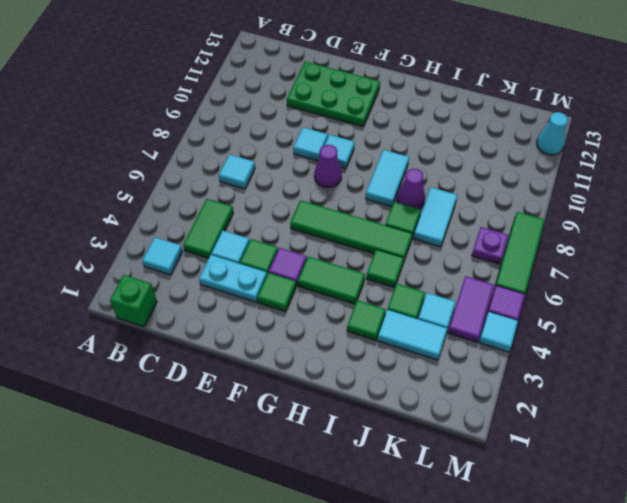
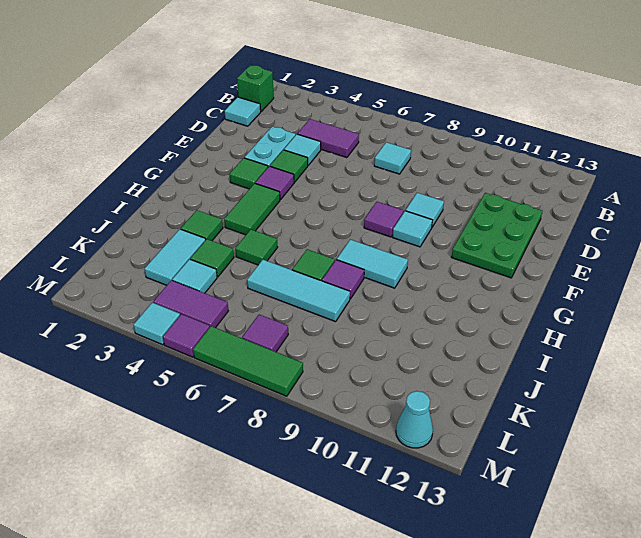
cyan tile B3 level 1 -> cyan tile C1 level 1
green tile C4:C5 level 1 -> purple tile C4:C5 level 1
green tile F6:I6 level 1 -> none
purple cone F8 level 1 -> purple tile F8 level 1
purple cone I8 level 1 -> purple tile I8 level 1
cyan tile J7:J8 level 1 -> cyan tile J6:J8 level 1
purple plate L7 level 1 -> purple tile L7 level 1

